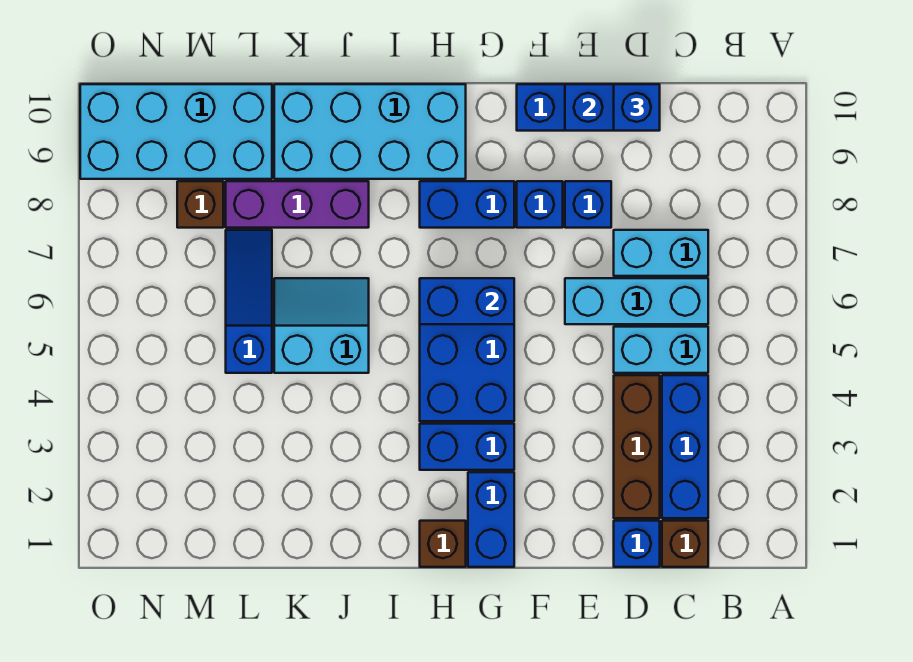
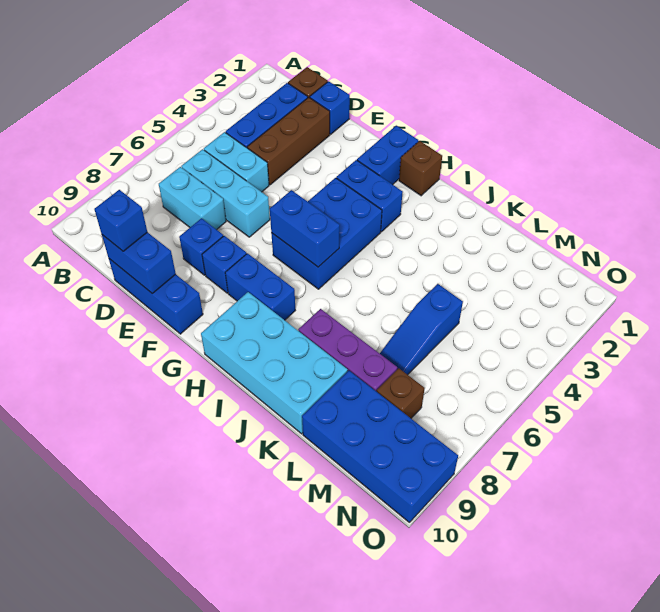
cyan slope J5:K6 level 1 top 5 -> none
cyan brick L9:O10 level 1 -> blue brick L9:O10 level 1

